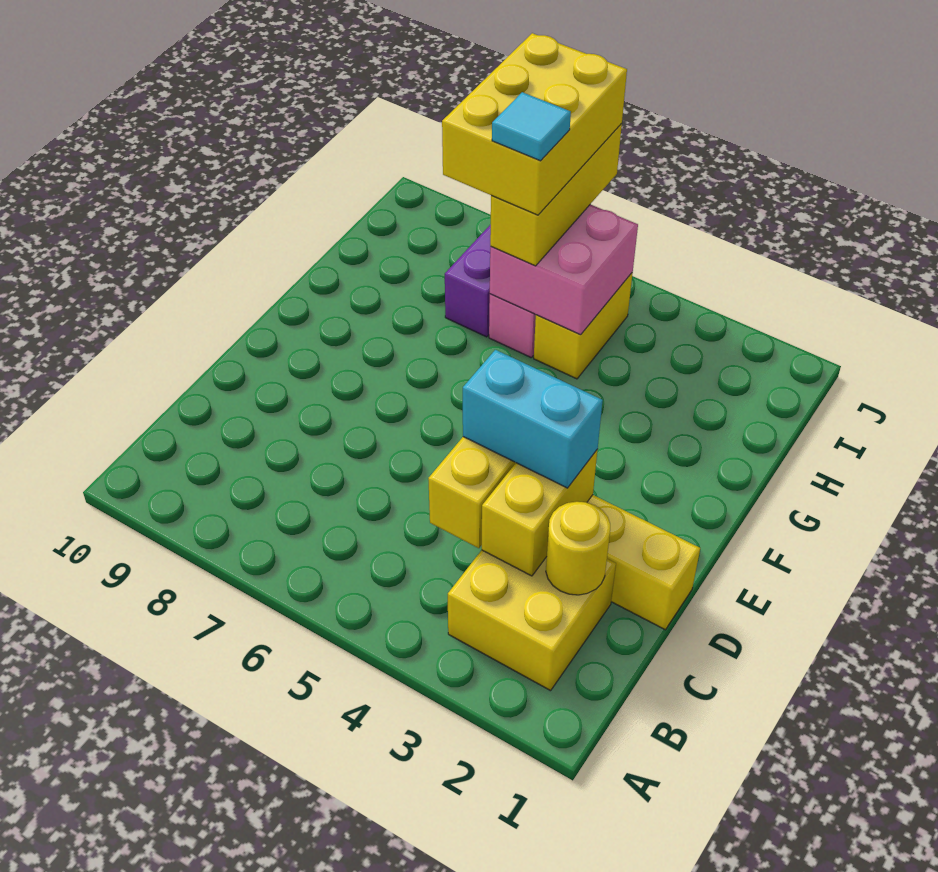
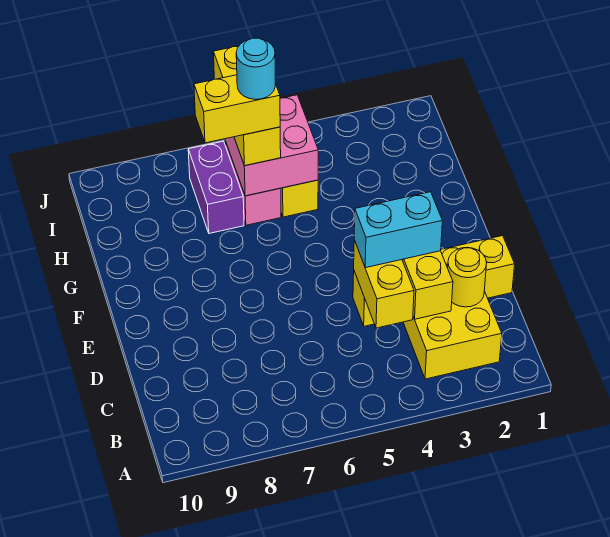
yellow brick H6:J7 level 4 -> yellow brick H6:H7 level 4
cyan tile H6 level 5 -> cyan round brick H6 level 5

